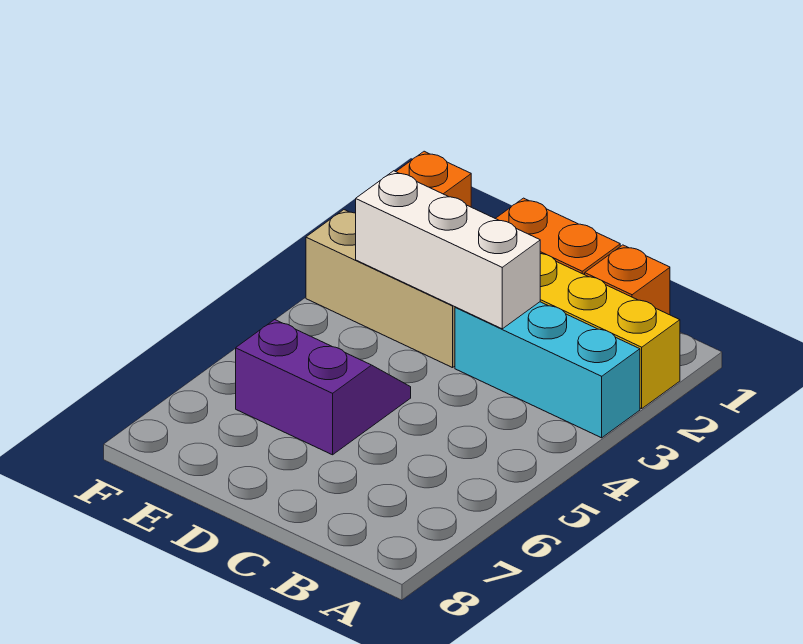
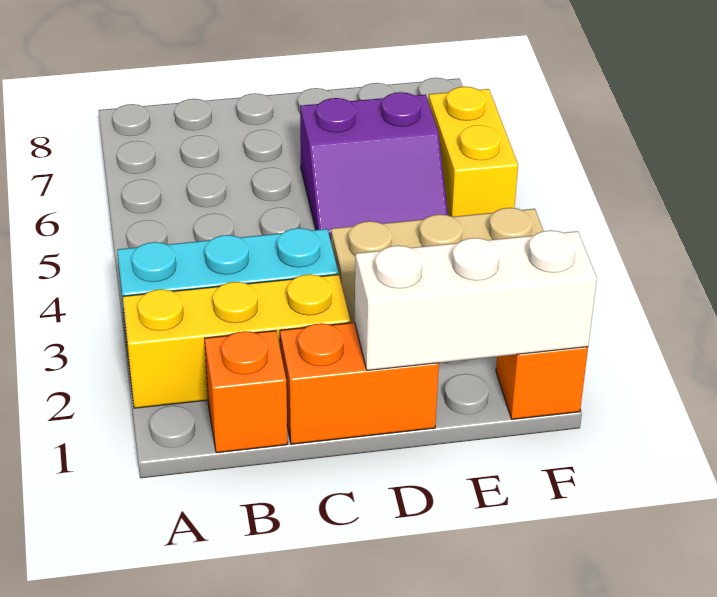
white brick C3:E3 level 2 -> white brick D1:F1 level 2
none -> yellow brick F5:F6 level 1

